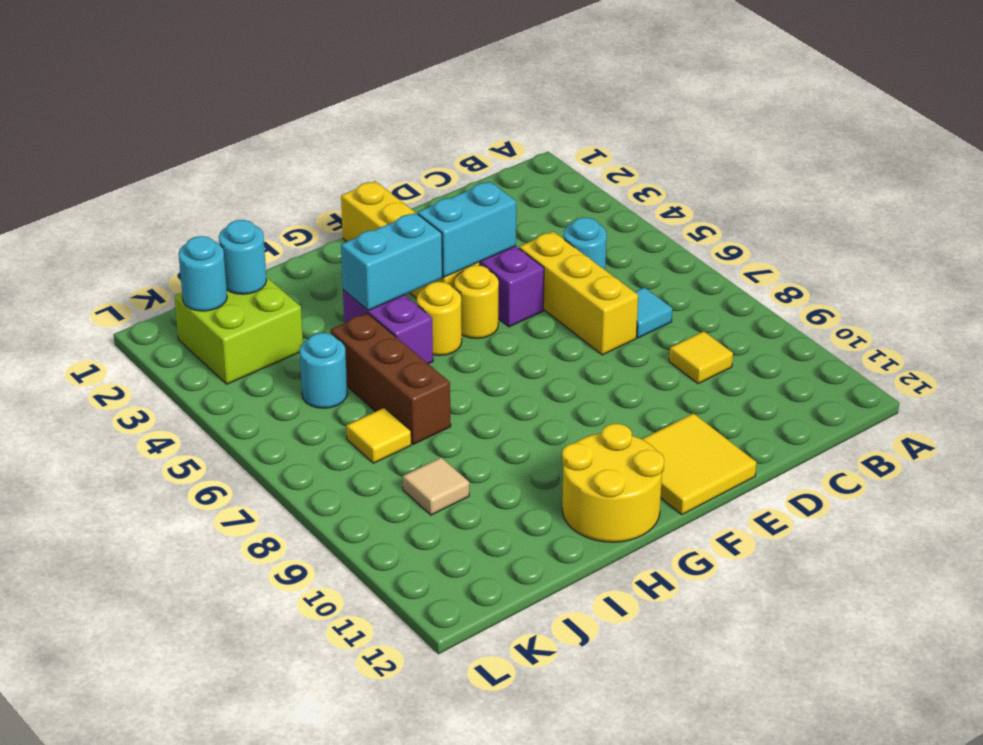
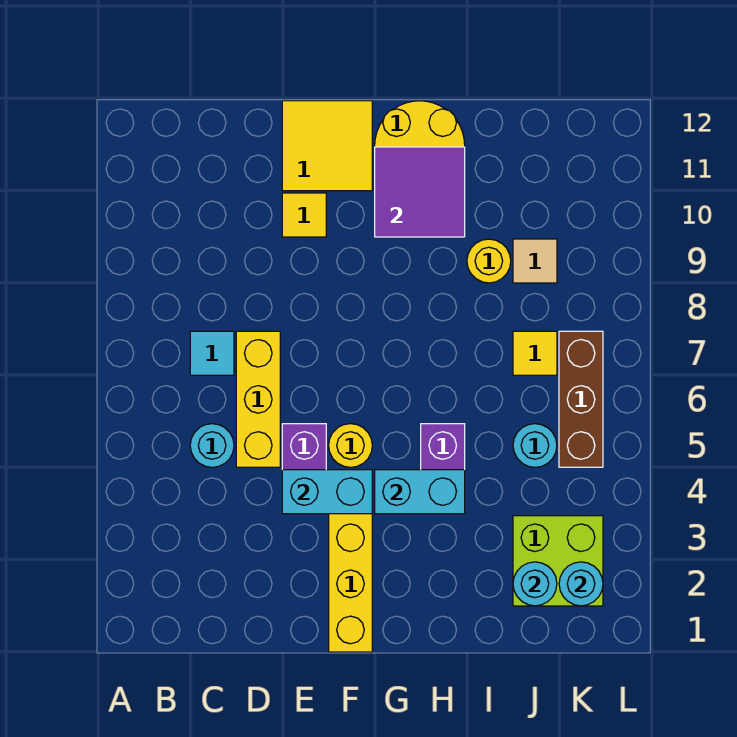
yellow tile C9 level 1 -> yellow tile E10 level 1
yellow round brick G5 level 1 -> yellow round brick I9 level 1
none -> purple tile G10:H11 level 2
brown brick I5:I7 level 1 -> brown brick K5:K7 level 1

